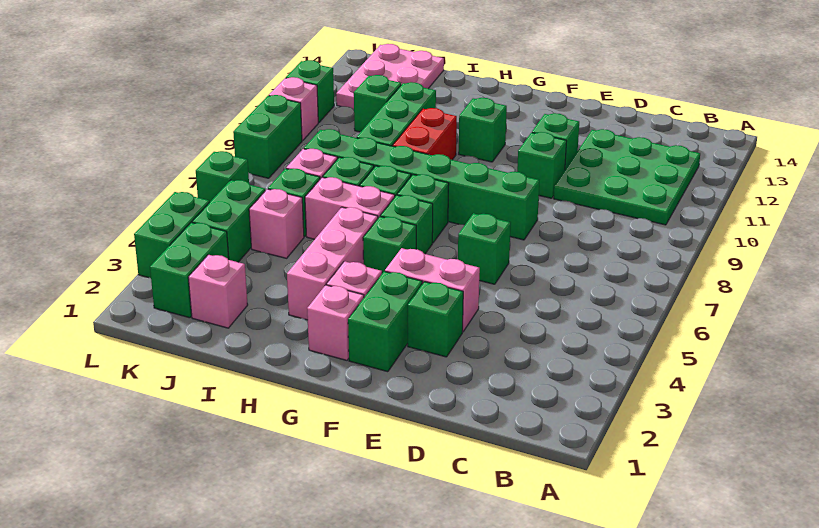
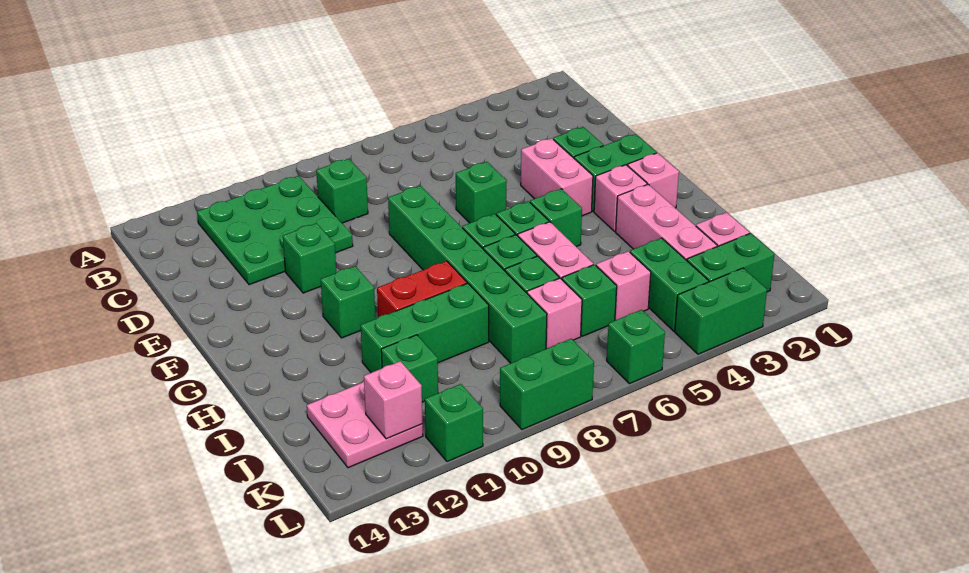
green brick E10 level 1 -> green brick C9 level 1
pink brick H3:H5 level 1 -> pink brick H3:J3 level 1
pink plate J12:K14 level 1 -> pink plate J12:K13 level 1
green brick K4:K5 level 1 -> green brick J4:K4 level 1
pink brick L10 level 1 -> pink brick K12 level 2

